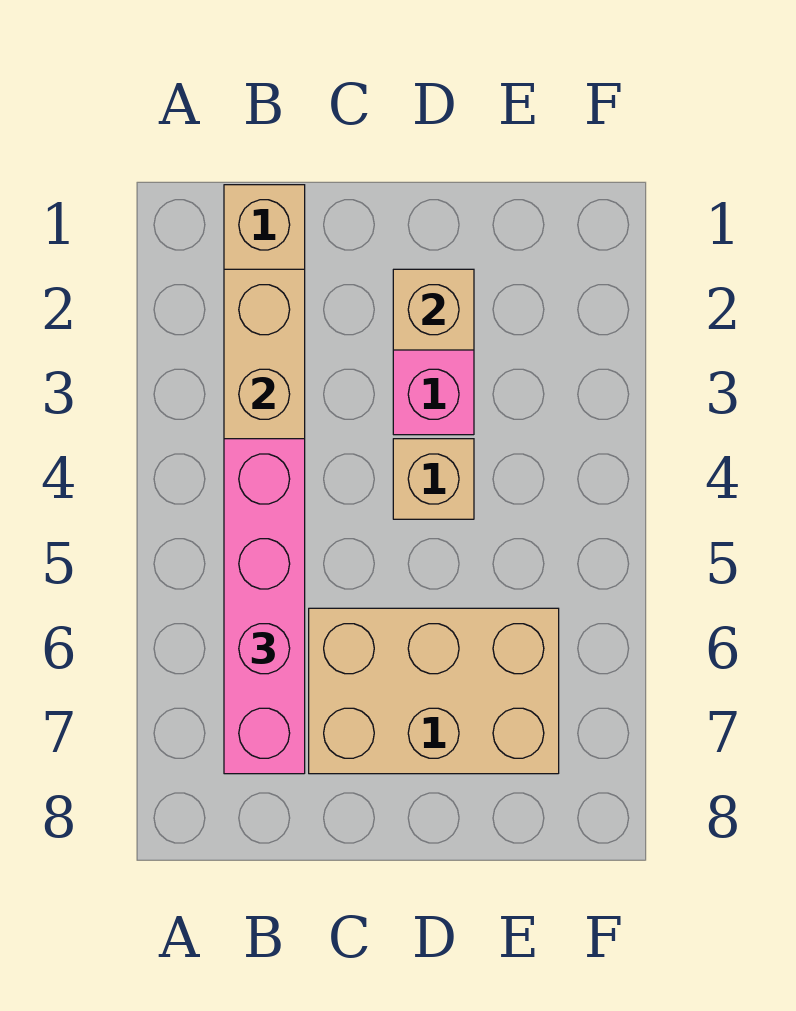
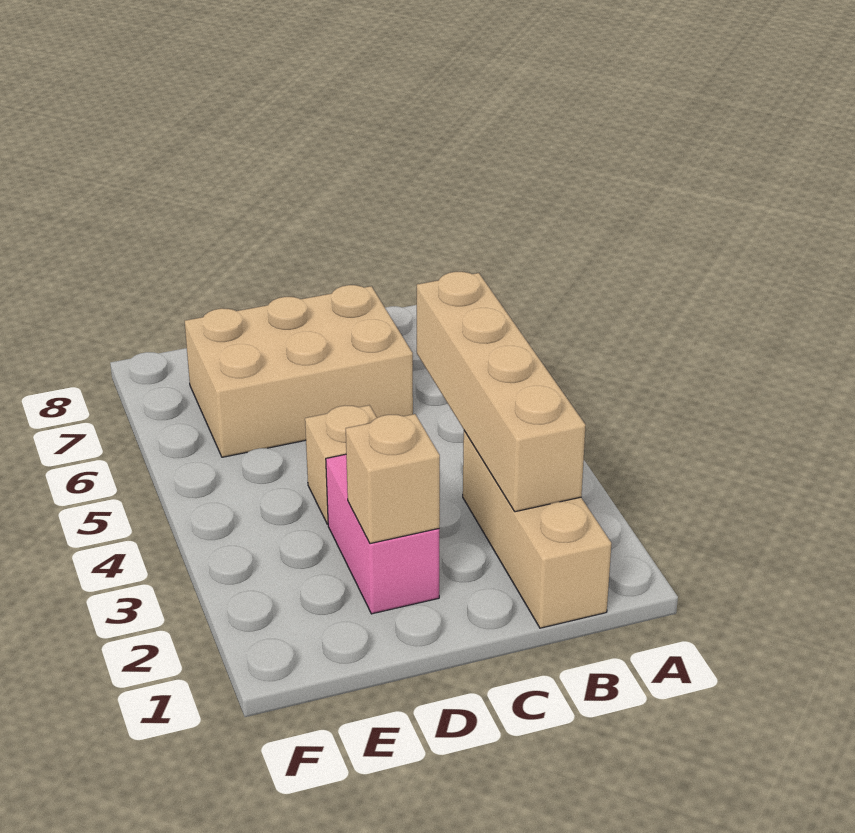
pink brick B4:B7 level 3 -> none

